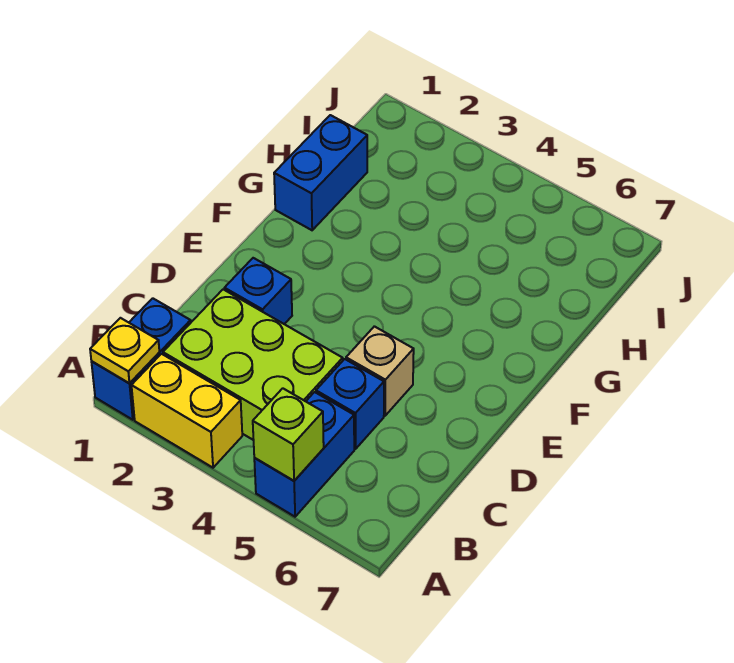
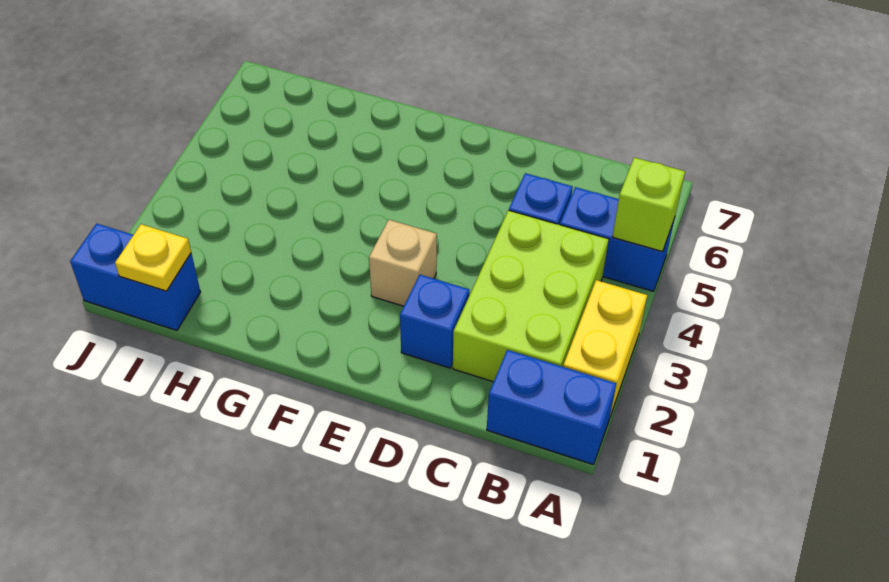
yellow plate A1 level 2 -> yellow plate I1 level 2
tan brick D5 level 1 -> tan brick E3 level 1
blue brick G1:H1 level 1 -> blue brick I1:J1 level 1

